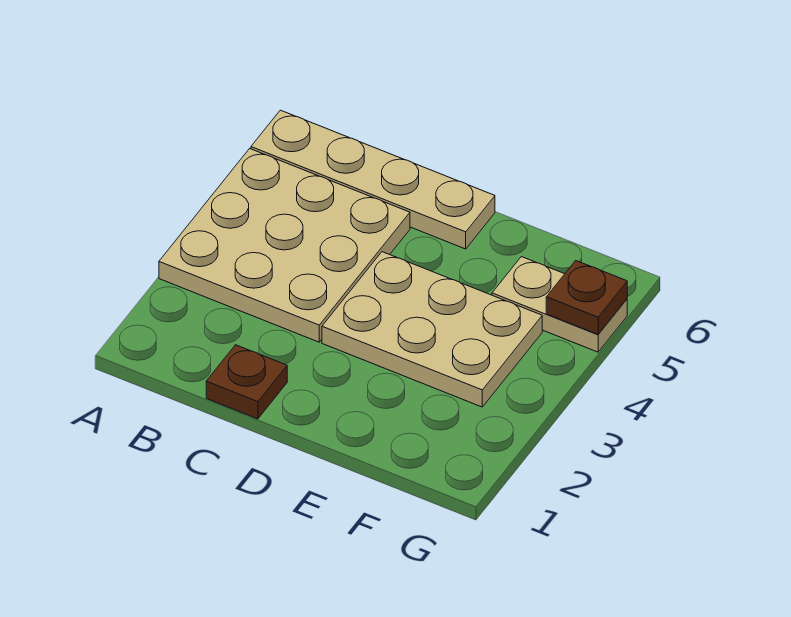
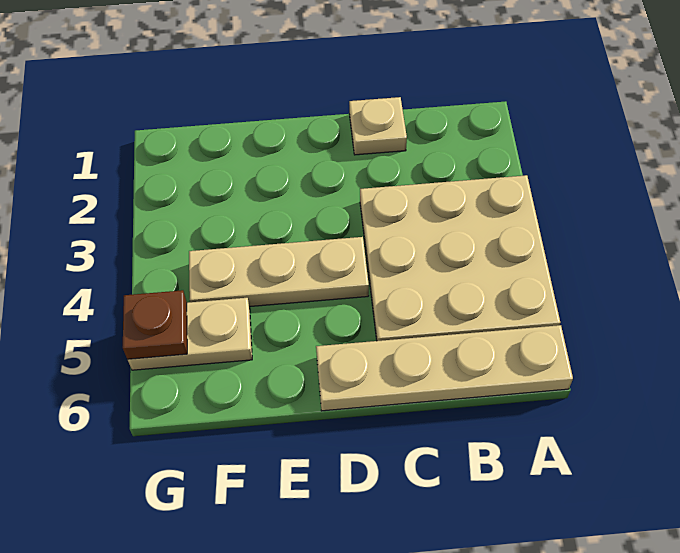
brown plate C1 level 1 -> tan plate C1 level 1
tan plate D3:F4 level 1 -> tan plate D4:F4 level 1

